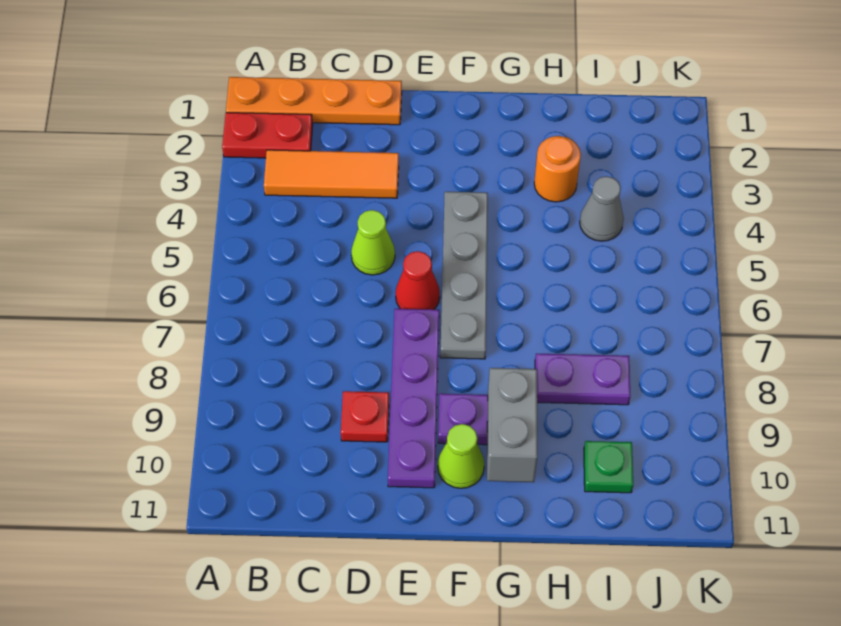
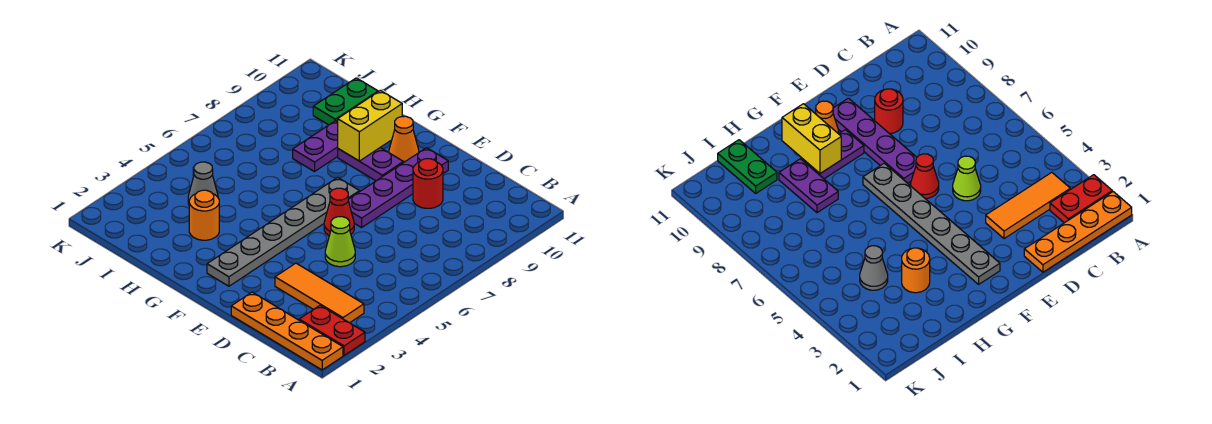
red plate D9 level 1 -> red round brick D9 level 1
grey plate F4:F7 level 1 -> grey plate F2:F7 level 1
lime cone F10 level 1 -> orange cone F10 level 1
grey brick G9:G10 level 2 -> yellow brick G9:G10 level 2
purple plate H8:I8 level 1 -> purple plate H8:H9 level 1
green plate I10 level 1 -> green plate I10:I11 level 1

